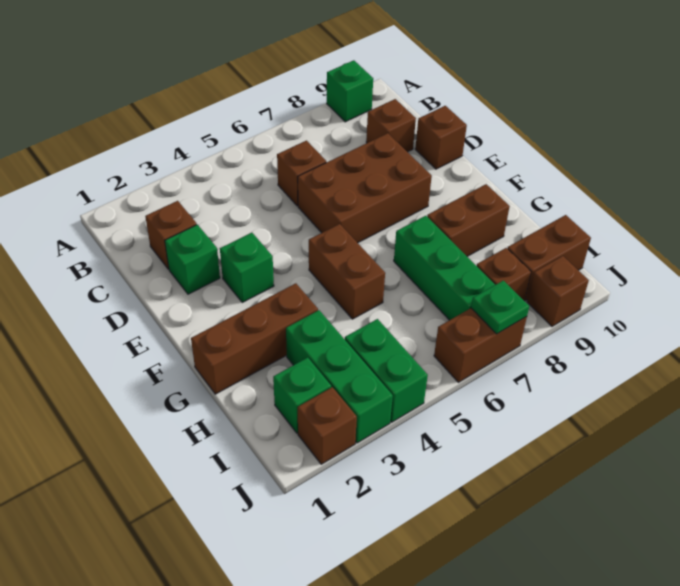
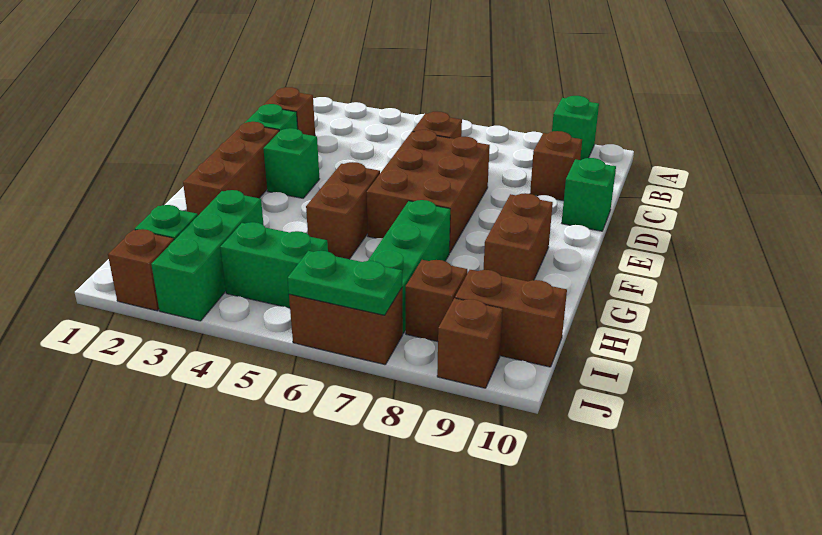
brown brick D6:E8 level 1 -> brown brick D6:F7 level 1
brown brick D10 level 1 -> green brick D10 level 1
brown brick G1:G3 level 1 -> brown brick E2:G2 level 1
brown brick G8:G9 level 1 -> brown brick F9:G9 level 1
green brick I4:J4 level 1 -> green brick I4:I5 level 1
green plate J7 level 2 -> green plate J6:J7 level 2

